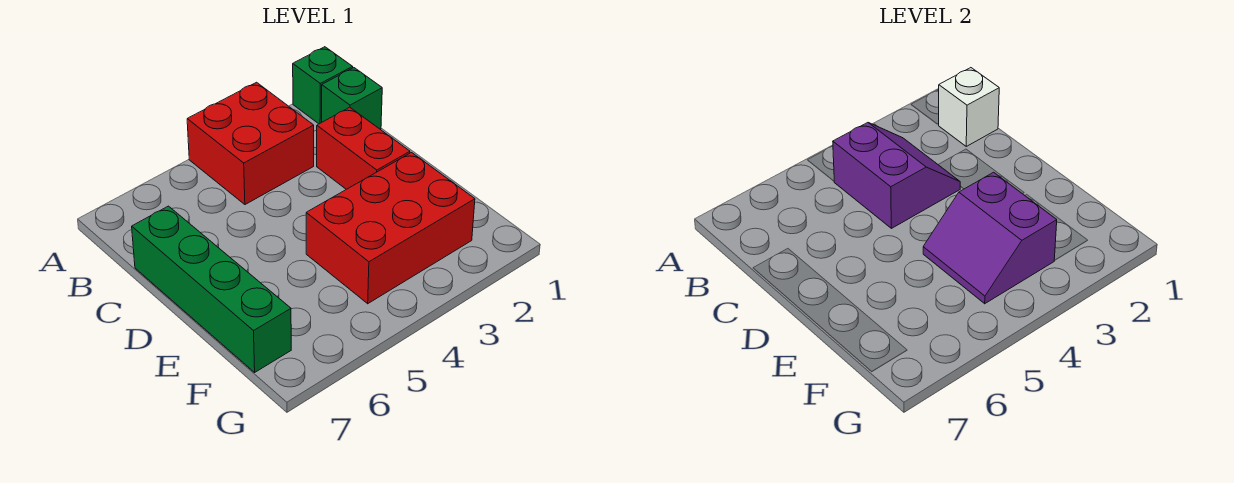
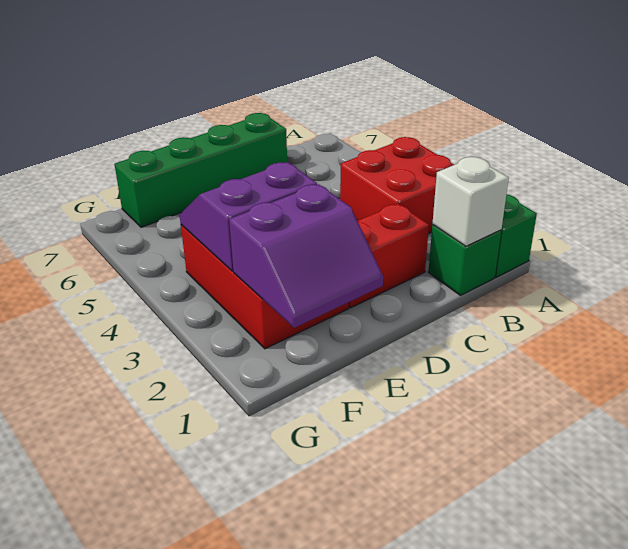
purple slope B3:C4 level 2 top 4 -> purple slope E1:F2 level 2 top 2

